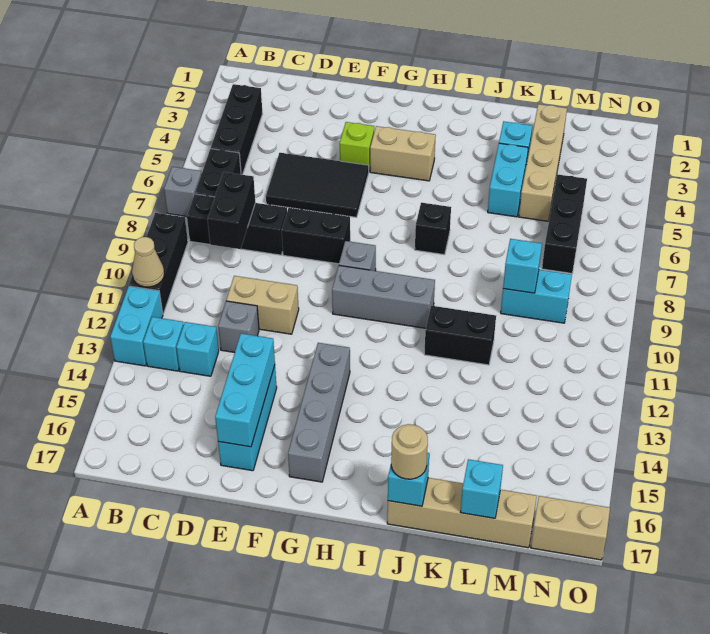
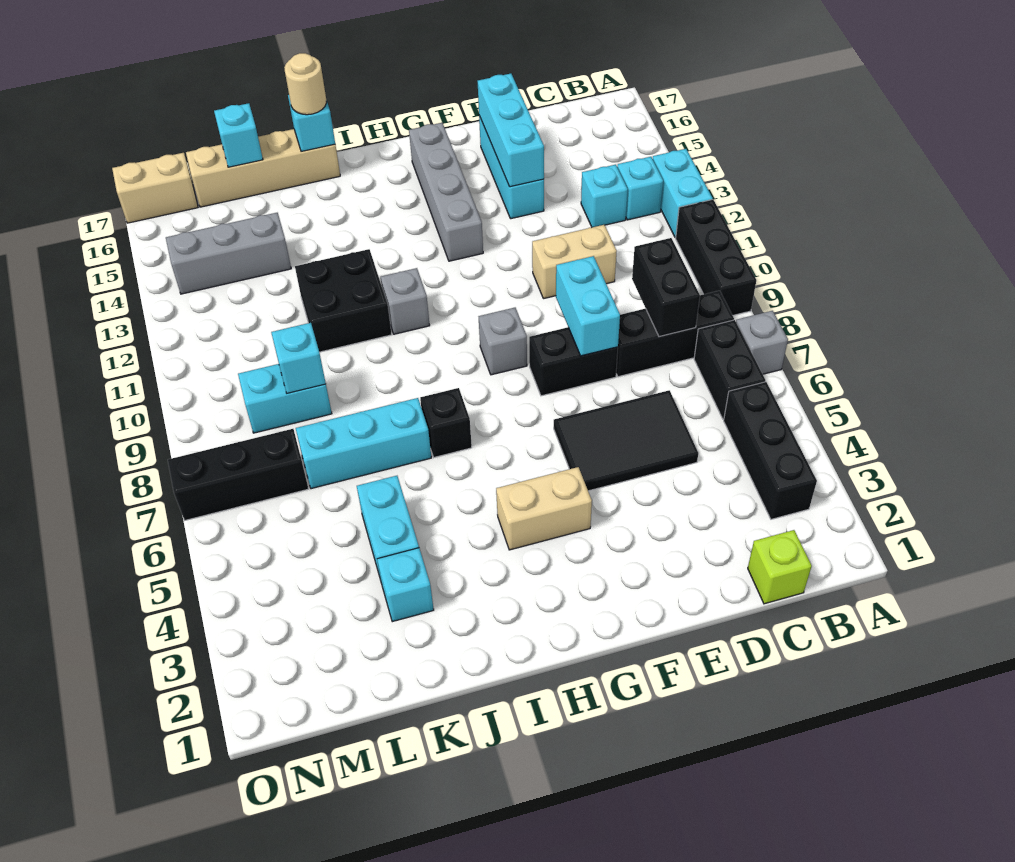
tan cone A11 level 2 -> none
grey brick D12 level 1 -> grey brick I11 level 1
none -> cyan brick E8:E9 level 2
lime brick F4 level 1 -> lime brick C1 level 1
grey brick G10:I10 level 1 -> grey brick L14:N14 level 1
none -> cyan brick J7:L7 level 1
black brick J11:K11 level 1 -> black brick J11:K12 level 1
tan brick L2:L5 level 1 -> none
black brick M5:M7 level 1 -> black brick M7:O7 level 1

